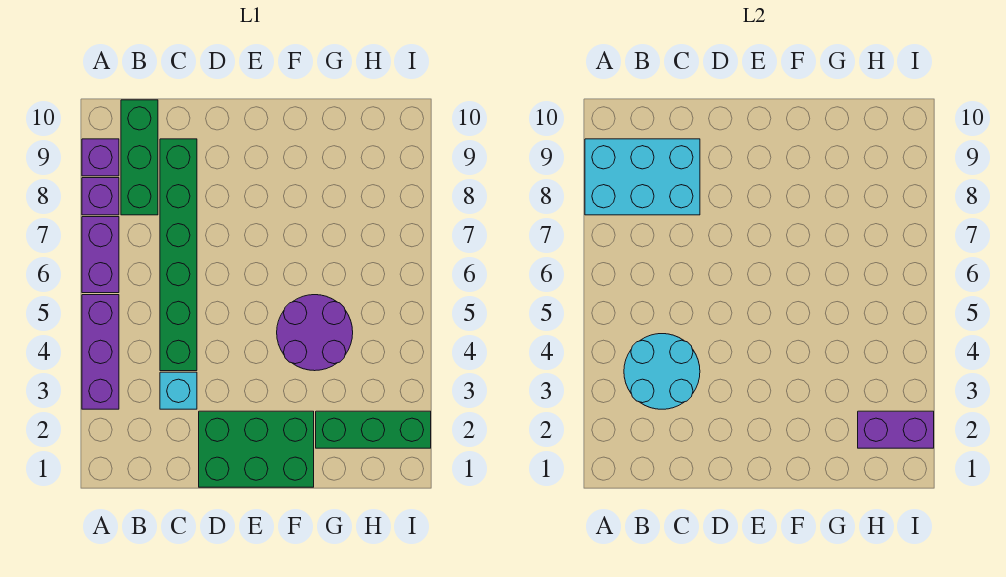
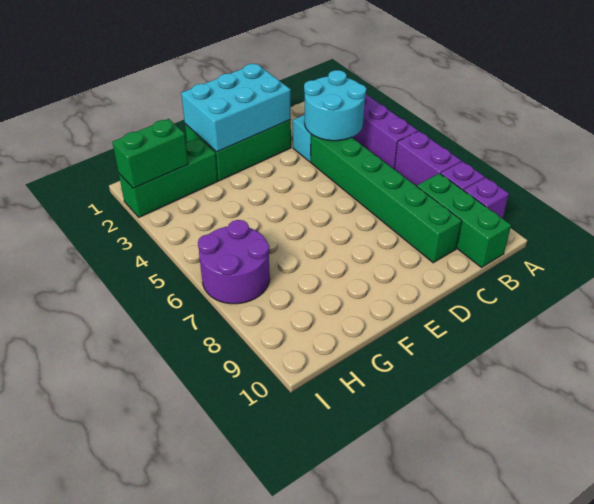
cyan brick A8:C9 level 2 -> cyan brick D1:F2 level 2
purple round brick F4:G5 level 1 -> purple round brick H6:I7 level 1
purple brick H2:I2 level 2 -> green brick H2:I2 level 2

